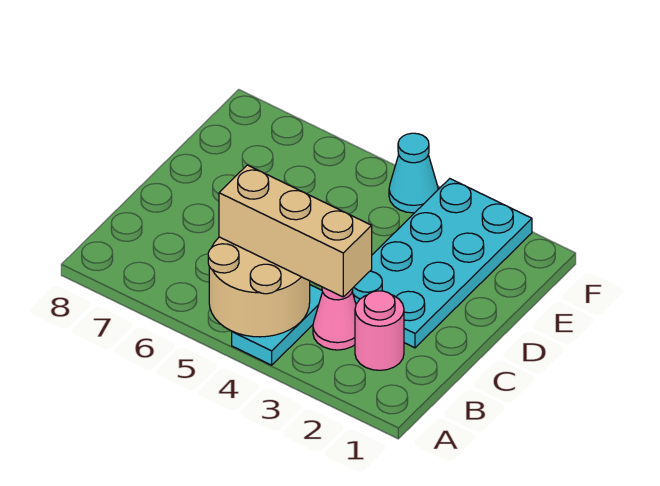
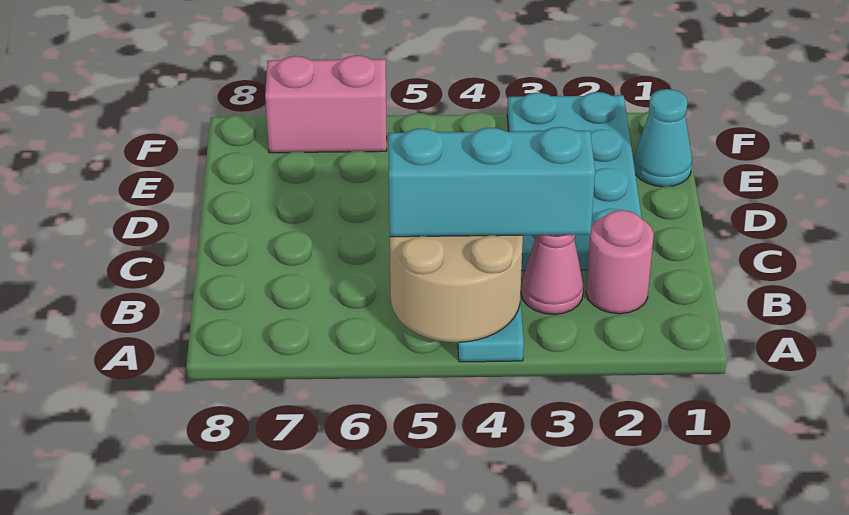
tan brick B3:B5 level 3 -> cyan brick B3:B5 level 3
cyan cone F4 level 1 -> cyan cone E1 level 1
none -> pink brick F6:F7 level 1

